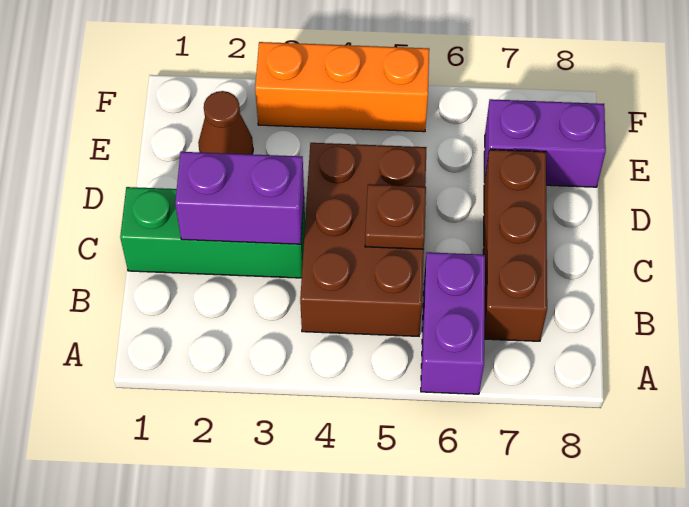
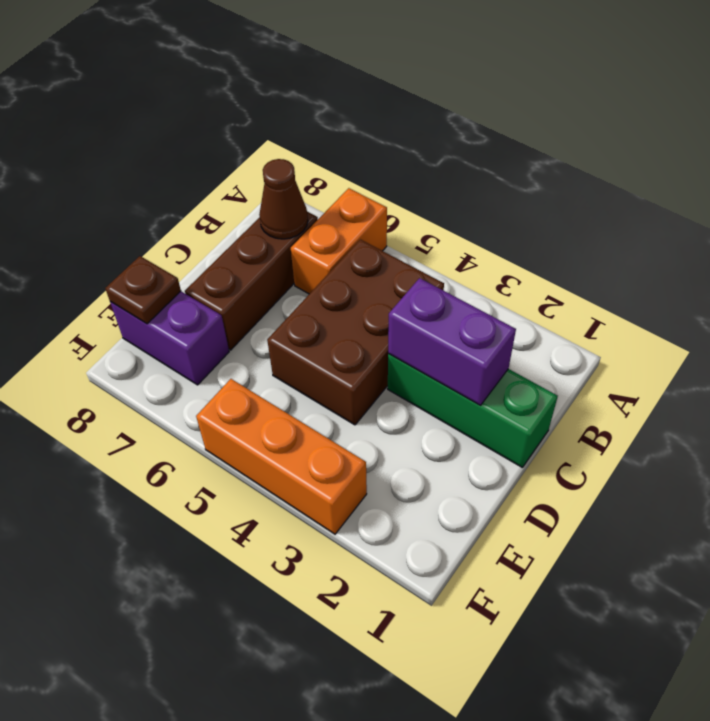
purple brick A6:B6 level 1 -> orange brick A6:B6 level 1
brown plate C5 level 2 -> brown plate E8 level 2
brown cone E2 level 1 -> brown cone B7 level 2

